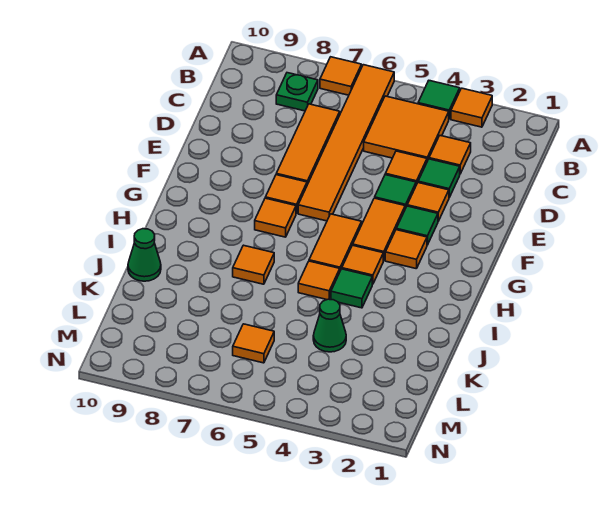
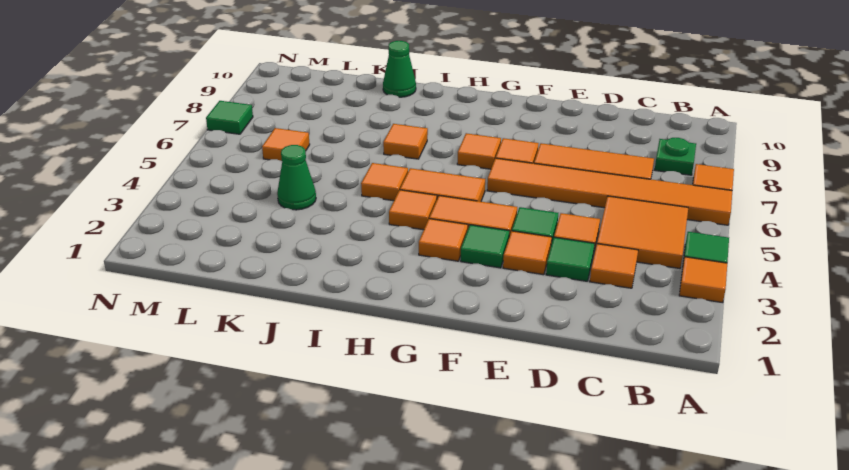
green tile I4 level 1 -> green tile N7 level 1

